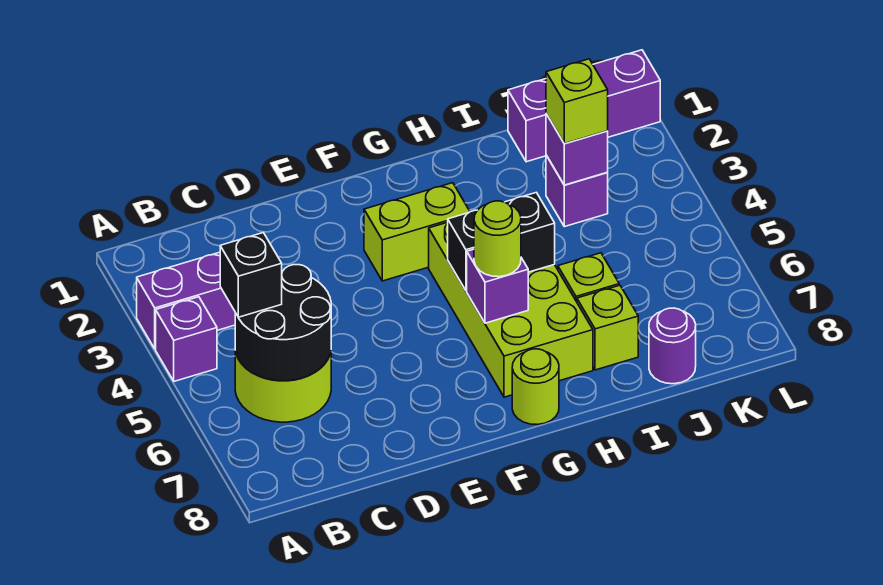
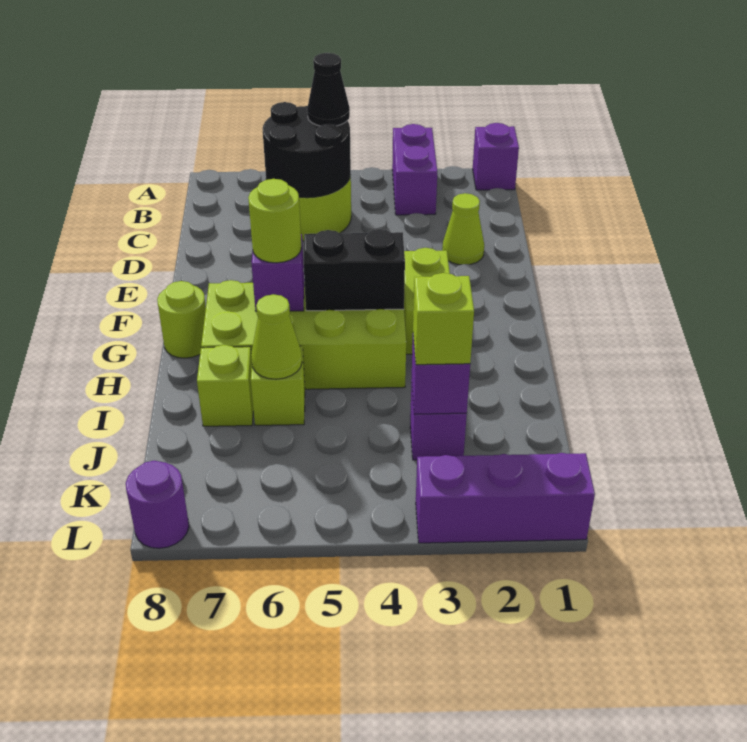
purple brick A4 level 1 -> purple brick A1 level 1
black brick B5 level 3 -> black cone B5 level 3
none -> lime cone D2 level 1
black brick G5:H5 level 2 -> black brick G4:G5 level 2
none -> lime cone I6 level 2
purple brick J1:L1 level 1 -> purple brick L1:L3 level 1
purple round brick J8 level 1 -> purple round brick L8 level 1

